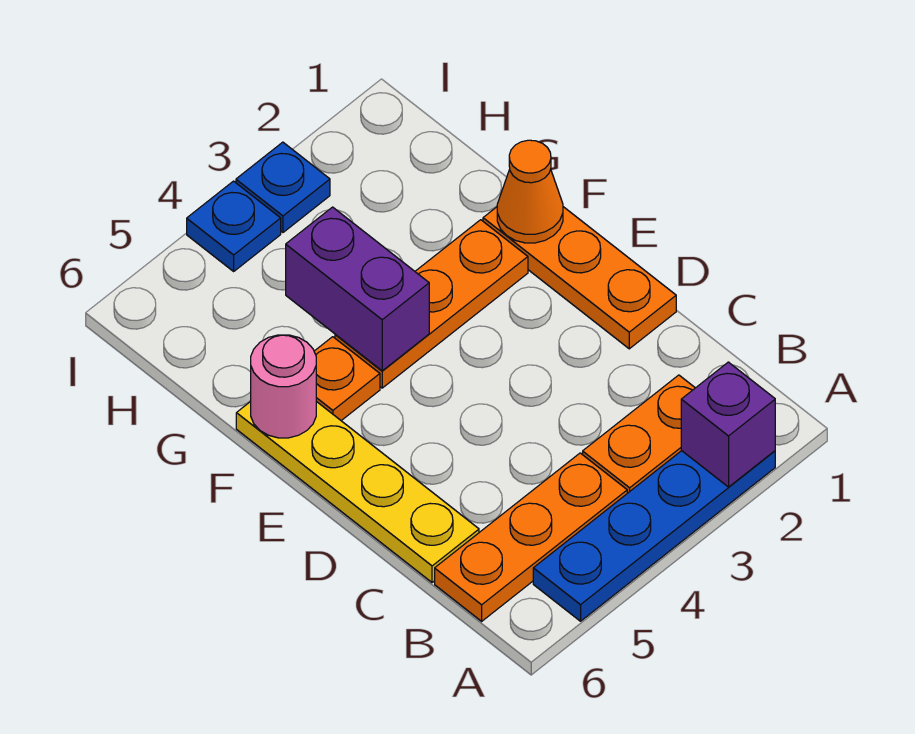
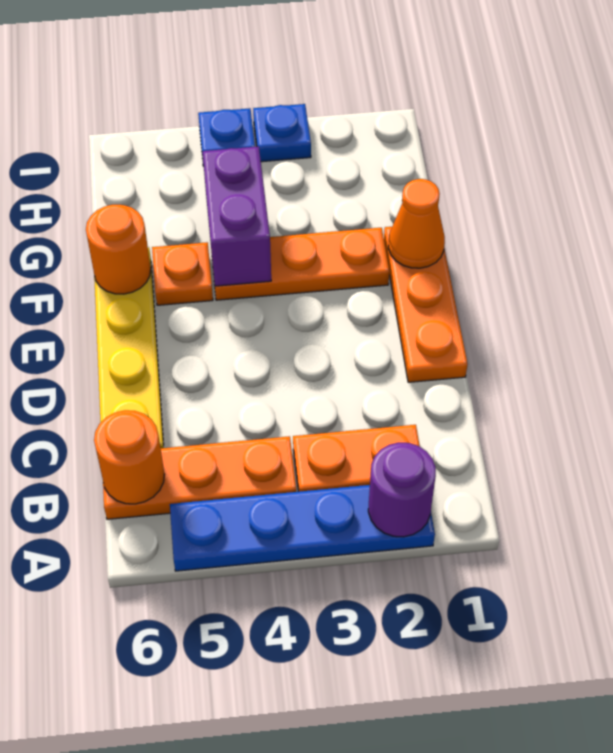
purple brick A2 level 2 -> purple round brick A2 level 2
none -> orange round brick B6 level 2
pink round brick F6 level 2 -> orange round brick F6 level 2

